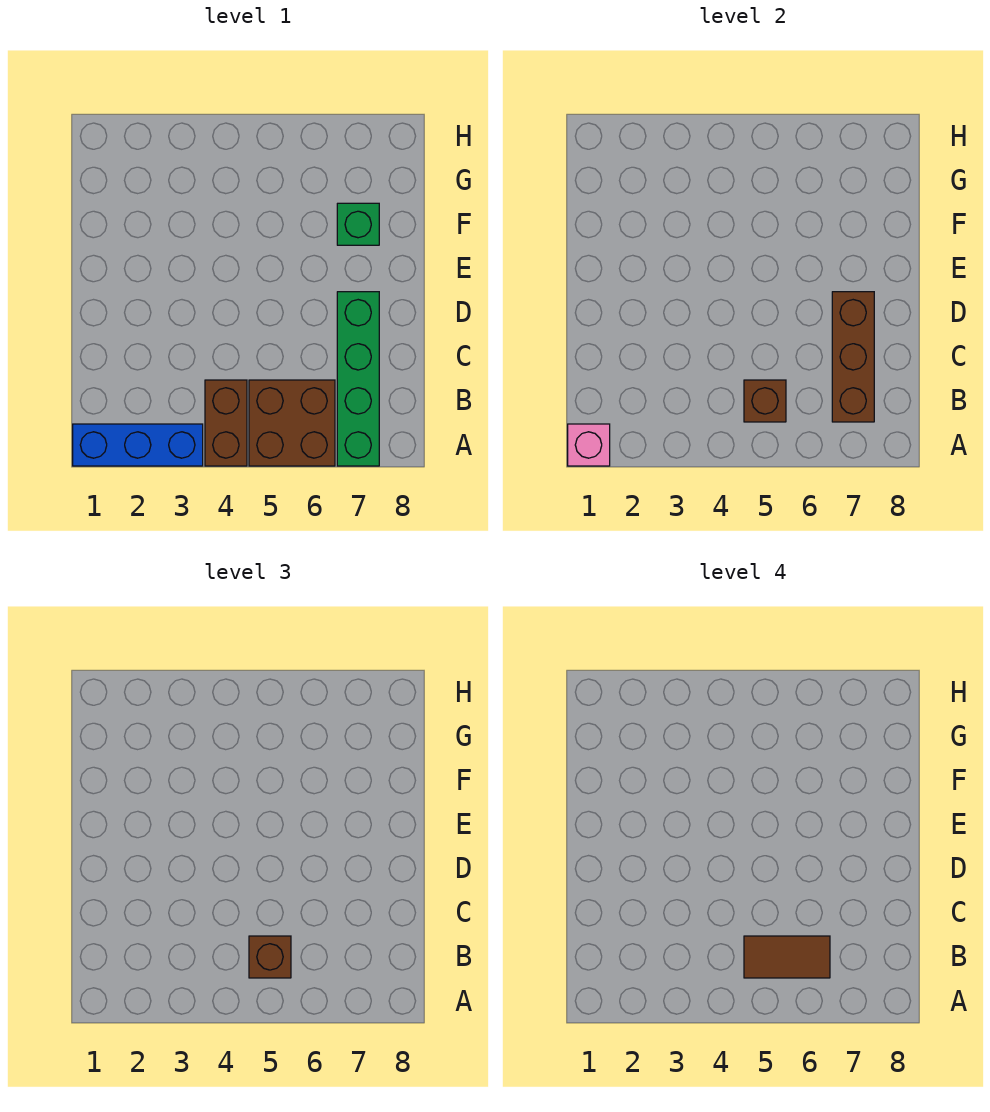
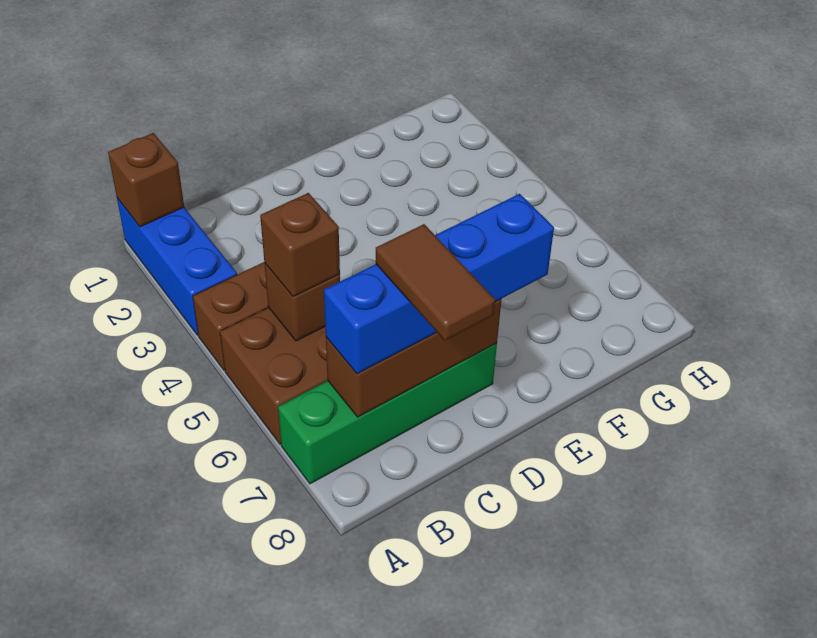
pink brick A1 level 2 -> brown brick A1 level 2
brown tile B5:B6 level 4 -> brown tile C7:C8 level 4
none -> blue brick B7:E7 level 3
green brick F7 level 1 -> none

